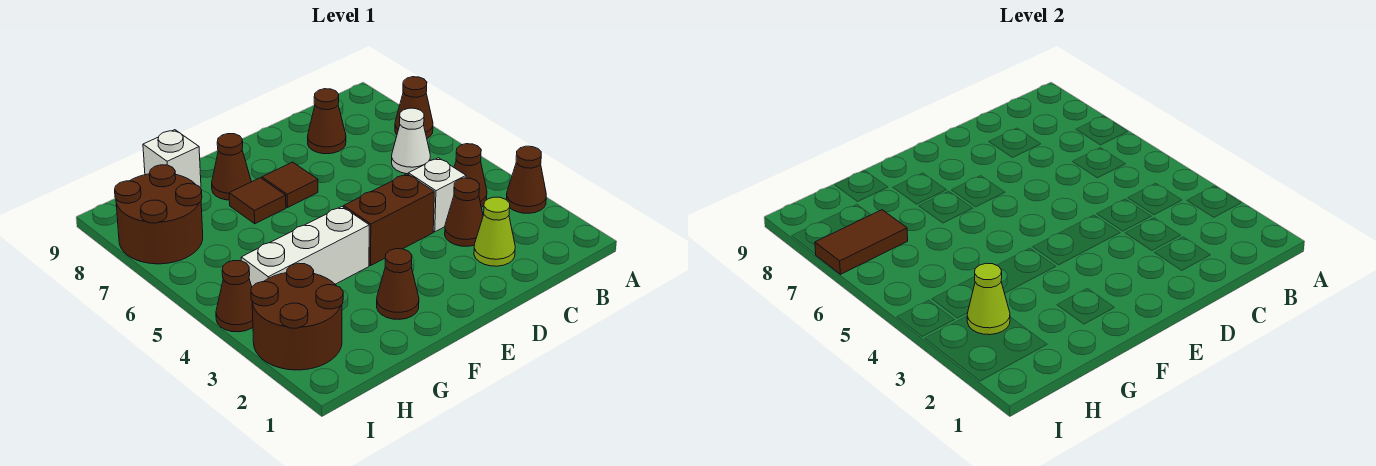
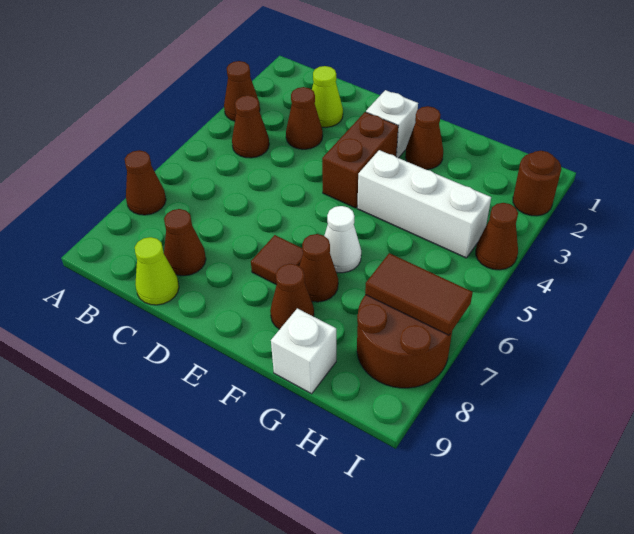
white cone B6 level 1 -> white cone F6 level 1
white brick C4 level 1 -> white brick E2 level 1
brown brick D4:E4 level 1 -> brown brick E3:E4 level 1
brown tile F7 level 1 -> brown cone F7 level 1
brown round brick H2:I3 level 1 -> brown round brick I2 level 1
lime cone H3 level 2 -> lime cone C9 level 1

